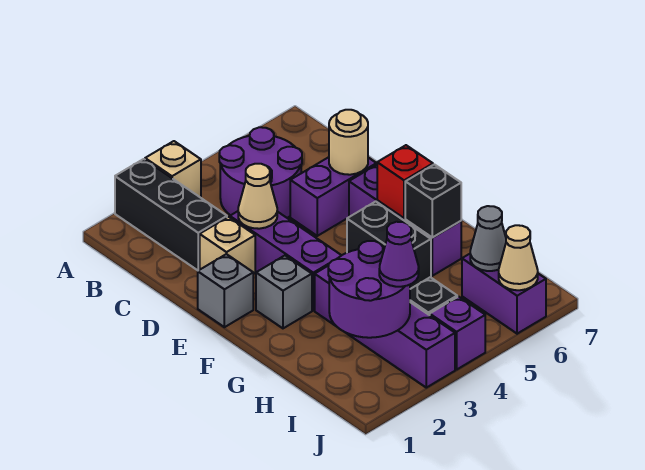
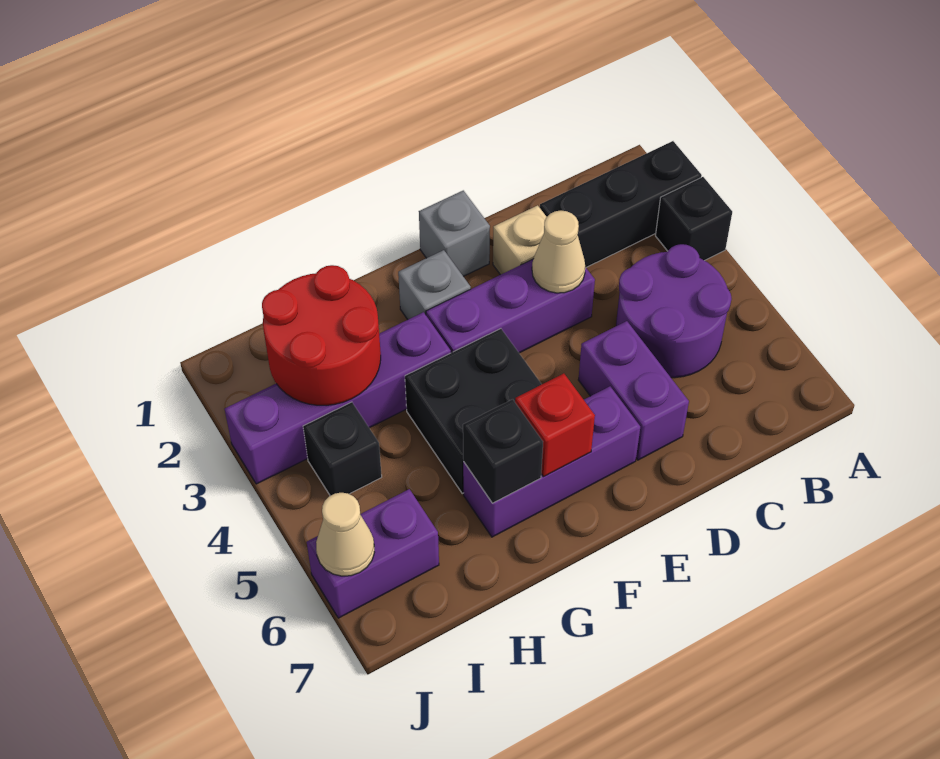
tan brick A3 level 1 -> black brick A3 level 1
tan round brick D6 level 2 -> none
black brick F5:G5 level 1 -> black brick F4:G5 level 1
purple round brick H2:I3 level 2 -> red round brick H2:I3 level 2
purple cone I3 level 3 -> none
grey cone I6 level 2 -> none
purple brick J4 level 1 -> none

